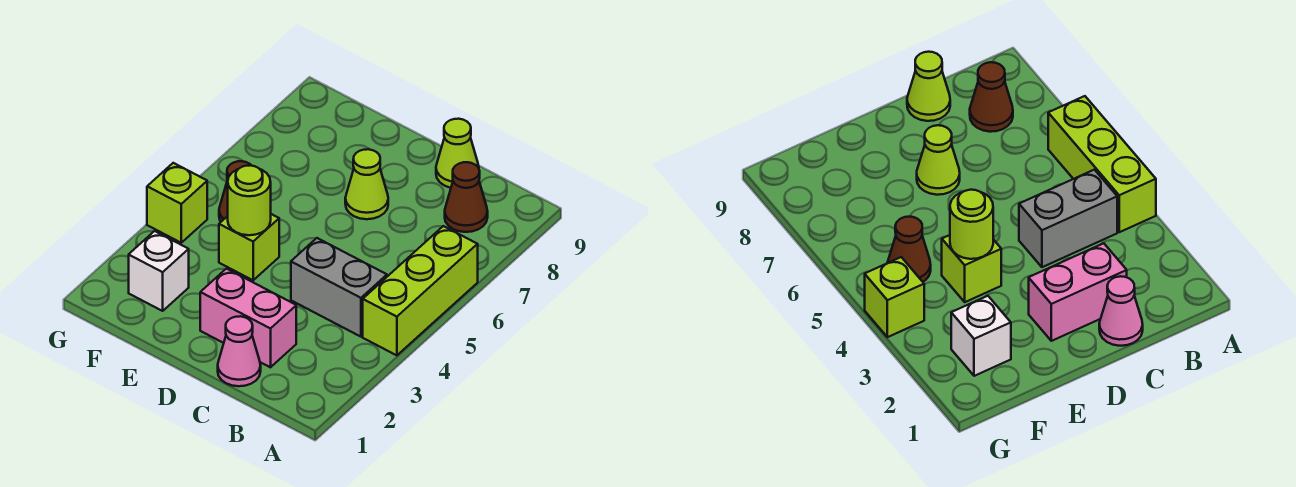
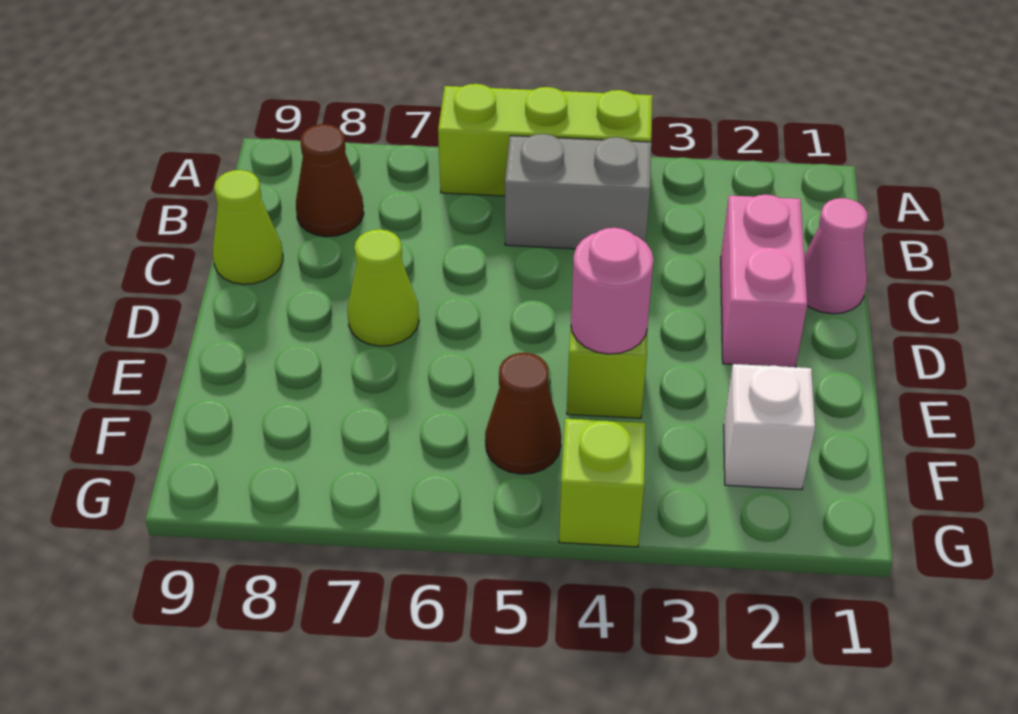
grey brick B4:C4 level 1 -> grey brick B4:B5 level 1
lime round brick E4 level 2 -> pink round brick E4 level 2

